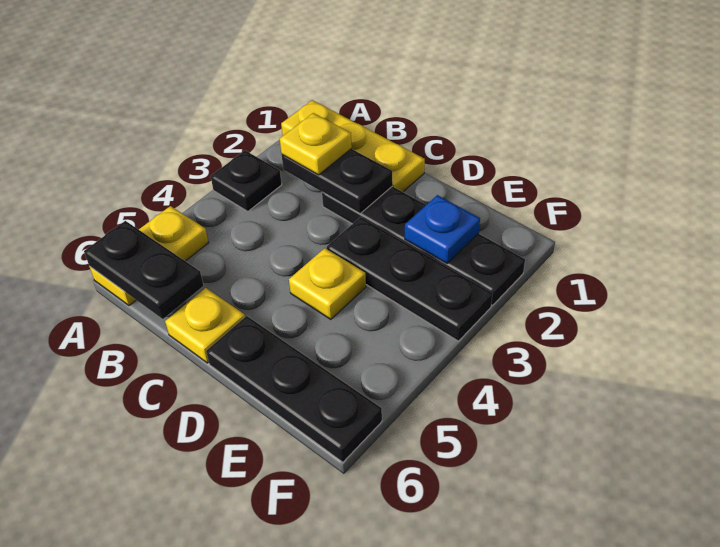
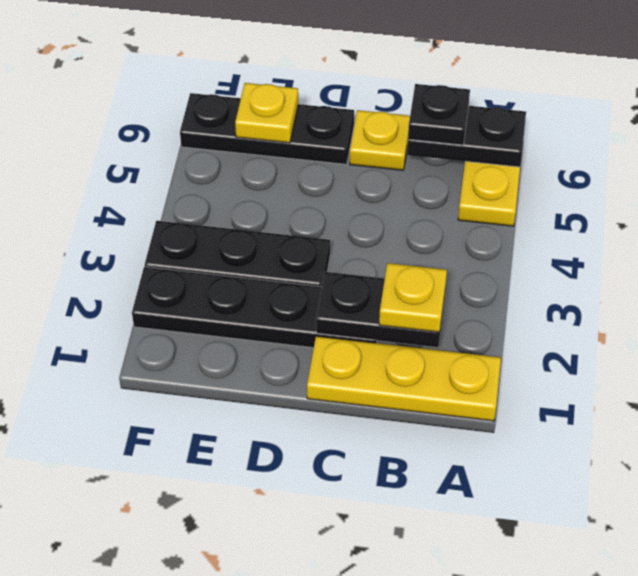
black plate A3 level 1 -> black plate B6 level 3
yellow plate D4 level 1 -> yellow plate E6 level 2
blue plate E2 level 2 -> none

